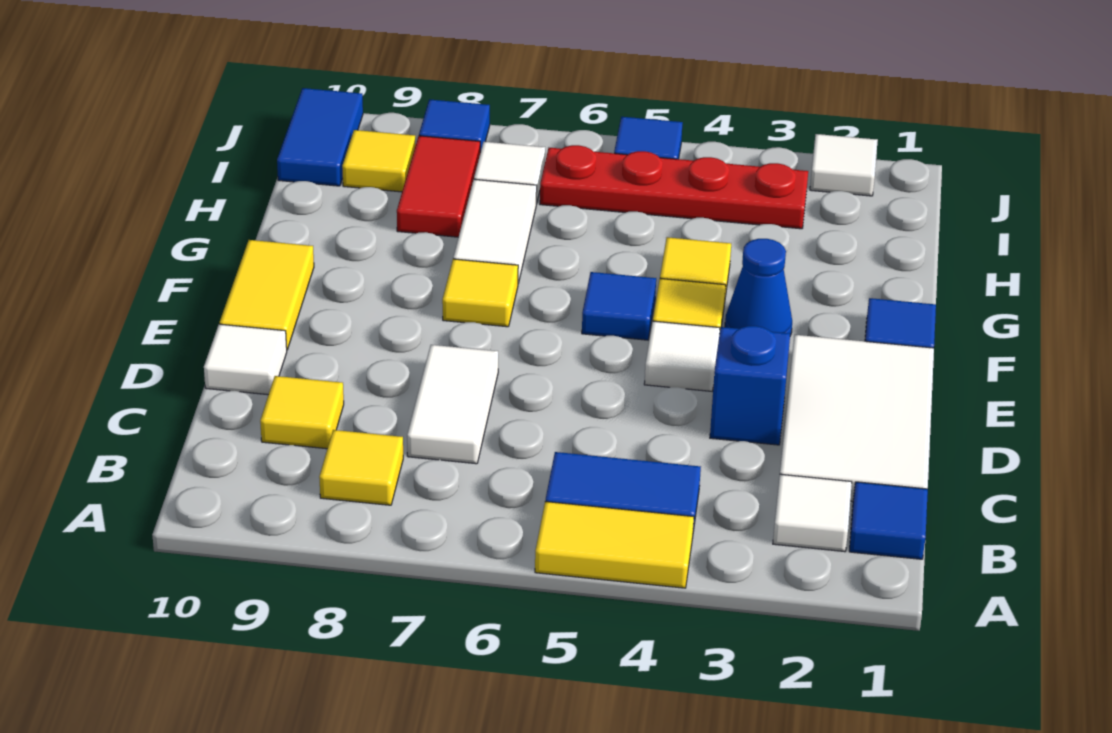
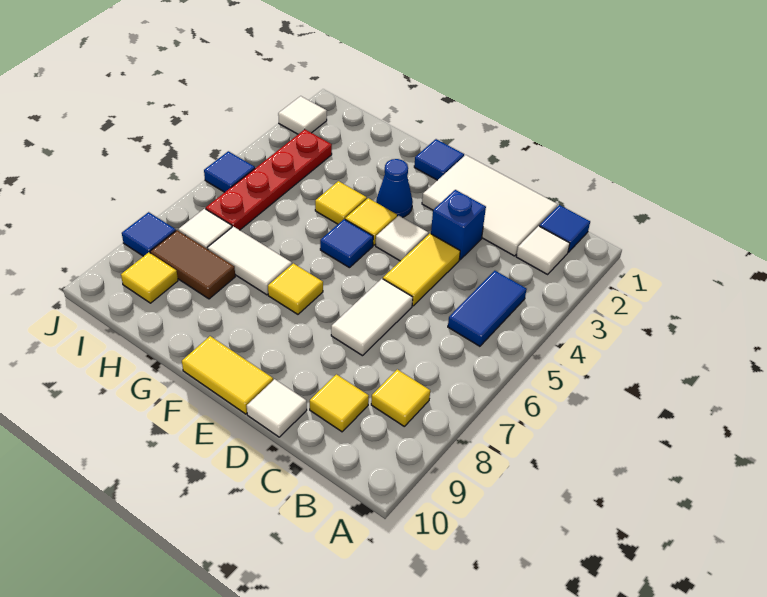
yellow tile A4:A5 level 1 -> yellow tile D4:D5 level 1
white tile C7:D7 level 1 -> white tile D6:D7 level 1
red tile H8:I8 level 1 -> brown tile H8:I8 level 1
blue tile I10:J10 level 1 -> none

